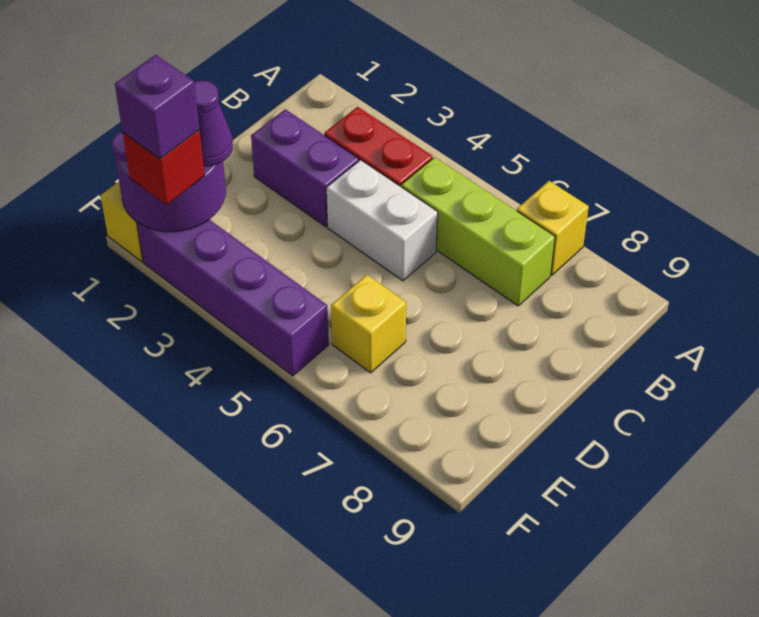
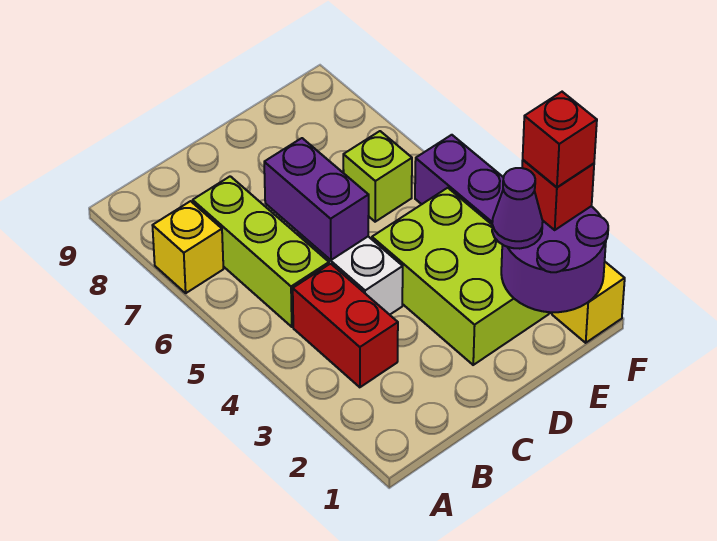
purple brick C2:C3 level 1 -> purple brick C5:C6 level 2
none -> lime brick D2:E4 level 1
yellow brick E6 level 1 -> lime brick E6 level 1
purple brick F2 level 4 -> red brick F2 level 4

